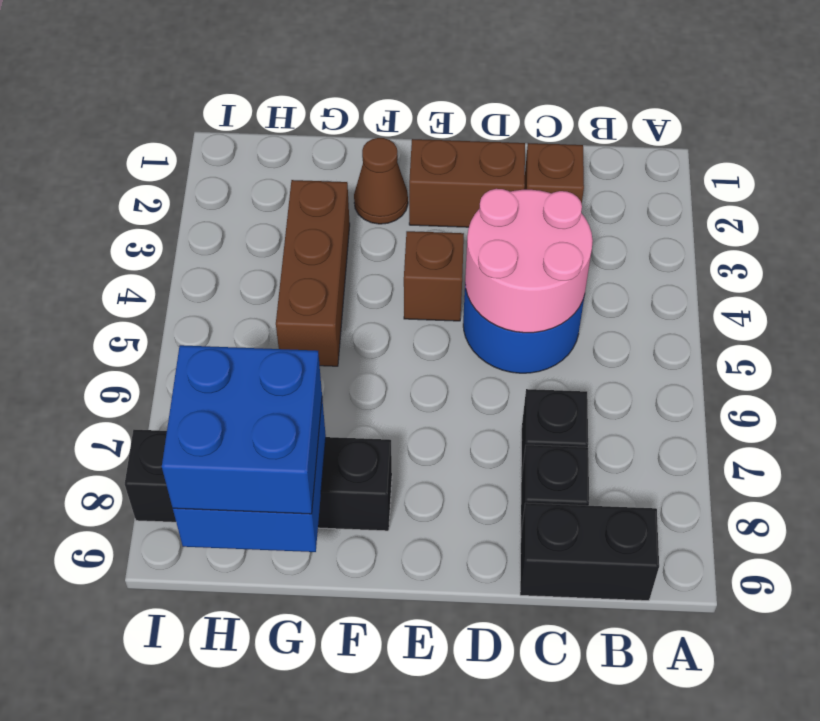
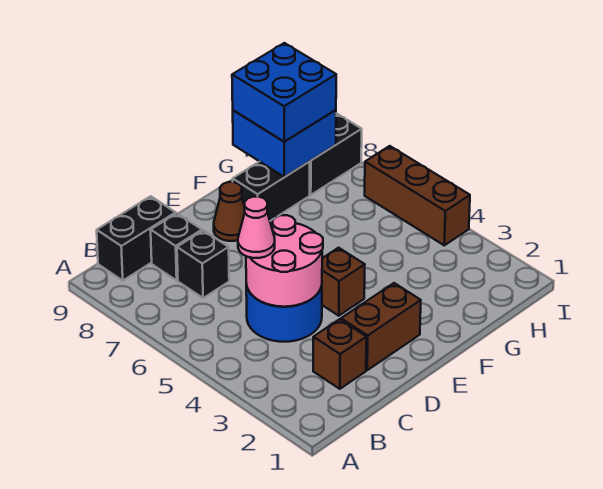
none -> pink cone C5 level 3
brown cone F2 level 1 -> brown cone E8 level 1
brown brick G3:G5 level 1 -> brown brick I4:I6 level 1

